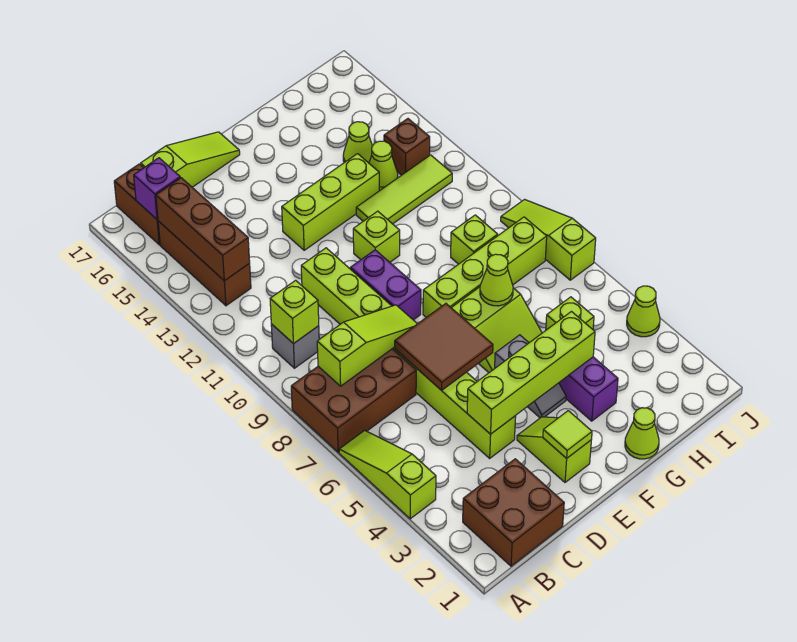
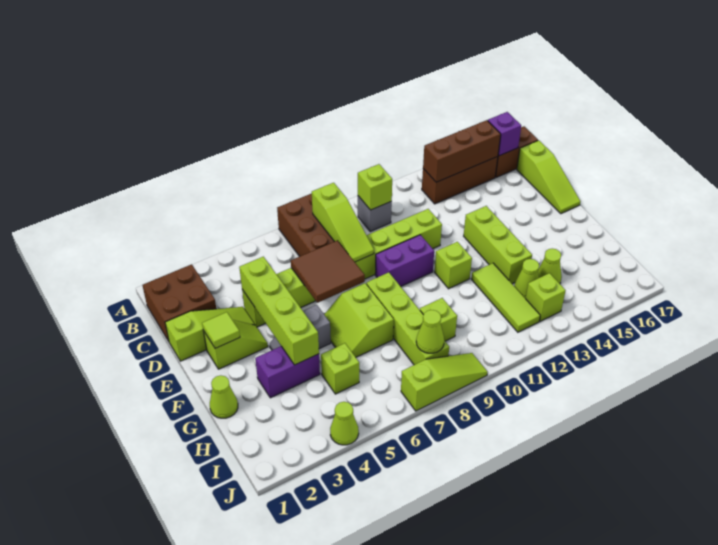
lime slope A4:A6 level 1 top 4 -> lime slope D1:D3 level 1 top 1
lime cone G7 level 2 -> lime cone I8 level 2
brown brick I13 level 1 -> lime brick I13 level 1

